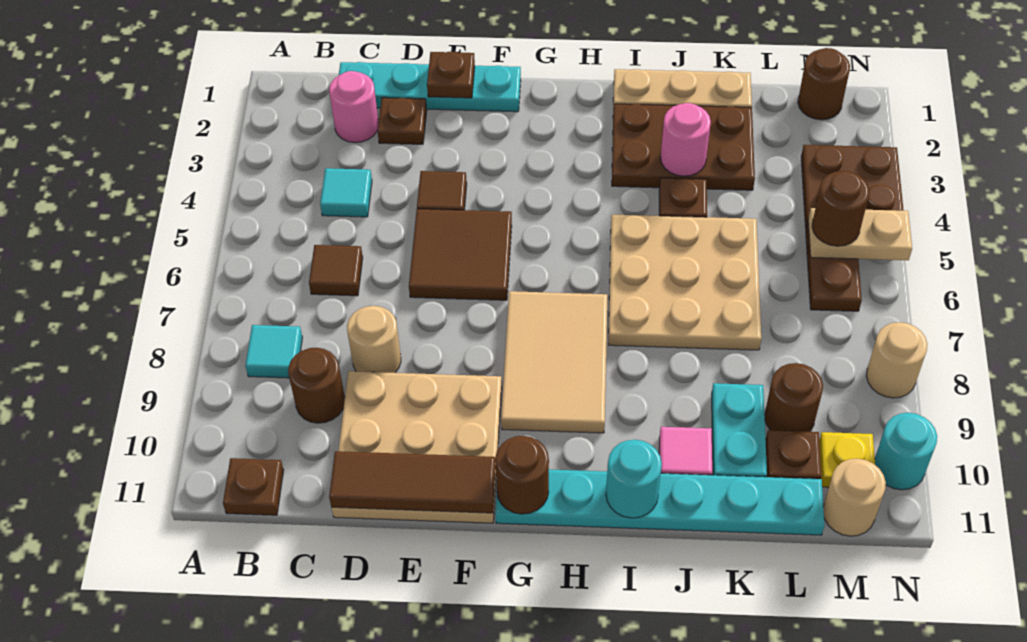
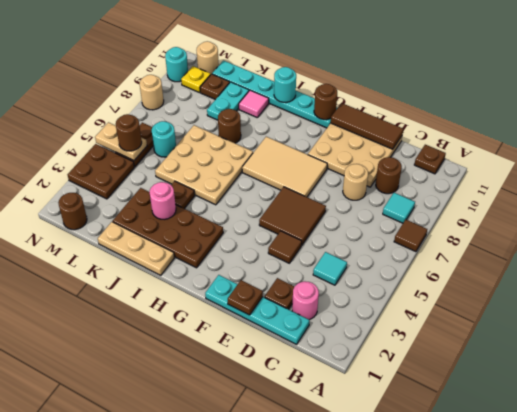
brown tile C6 level 1 -> brown tile A7 level 1
tan tile G7:H9 level 1 -> tan tile F7:H8 level 1
brown plate I2:K3 level 1 -> brown plate H2:K3 level 1
none -> cyan round brick L6 level 1
brown round brick L9 level 1 -> brown round brick J8 level 1

